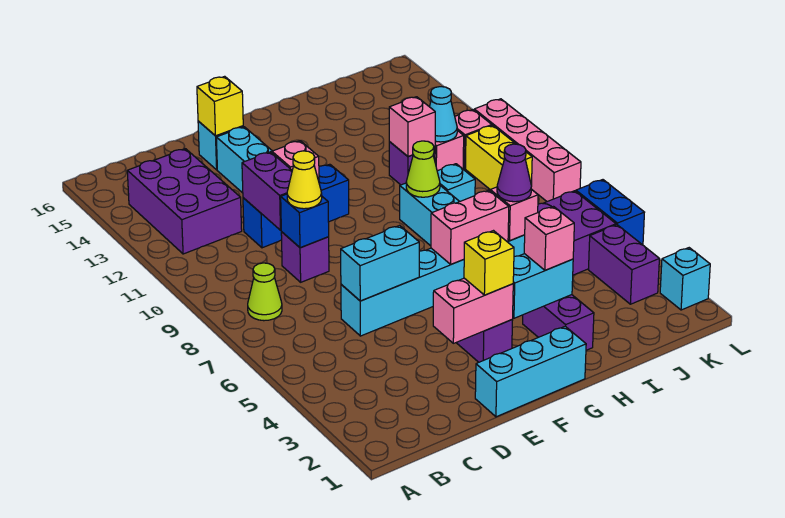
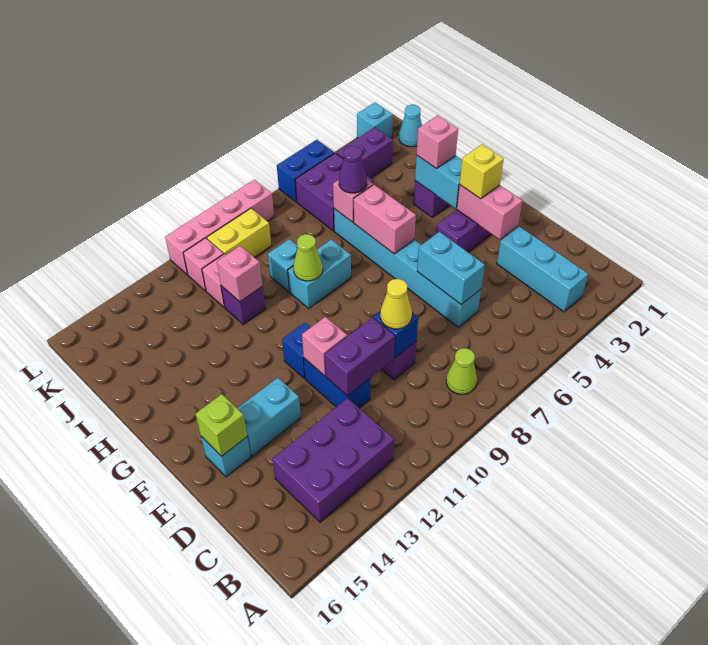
cyan brick E1:G1 level 1 -> cyan brick B3:D3 level 1
yellow brick E15 level 2 -> lime brick E15 level 2
cyan cone J11 level 2 -> cyan cone K1 level 1

